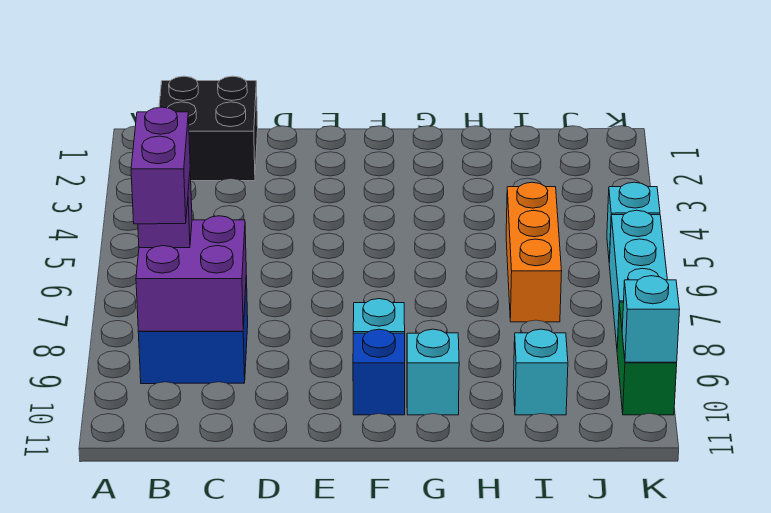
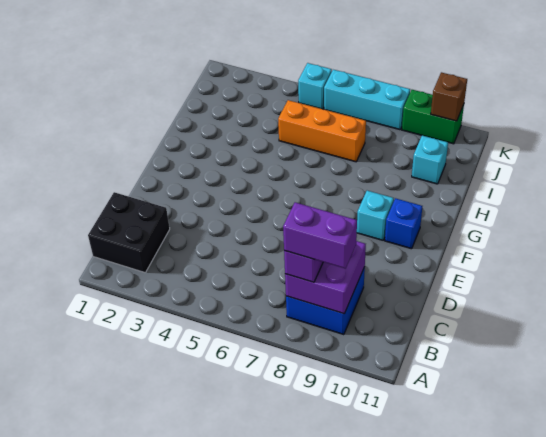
cyan brick G10 level 1 -> none
cyan brick K10 level 2 -> brown brick K10 level 2

